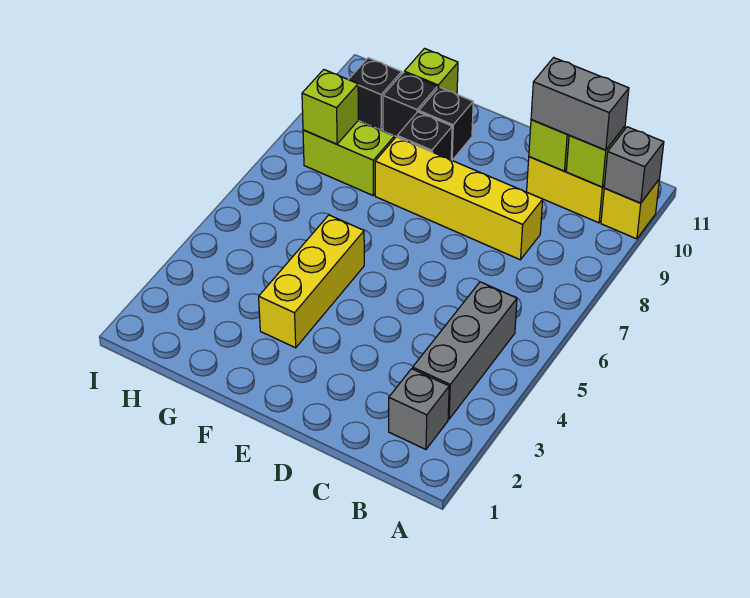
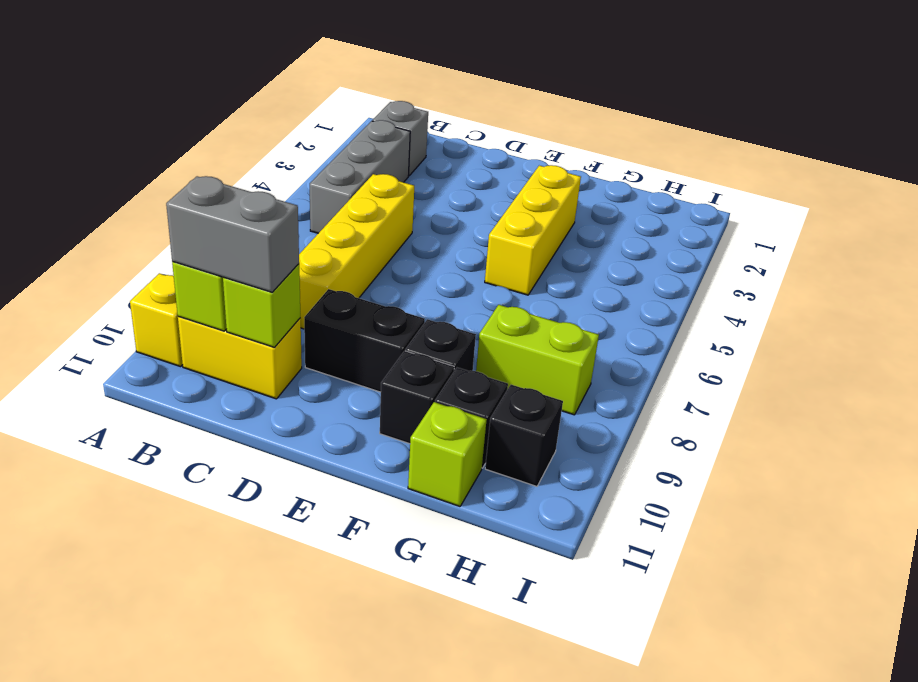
grey brick A10 level 2 -> none
yellow brick C8:F8 level 1 -> yellow brick C5:C8 level 1
none -> black brick D9:E9 level 1
lime brick H8 level 2 -> none

